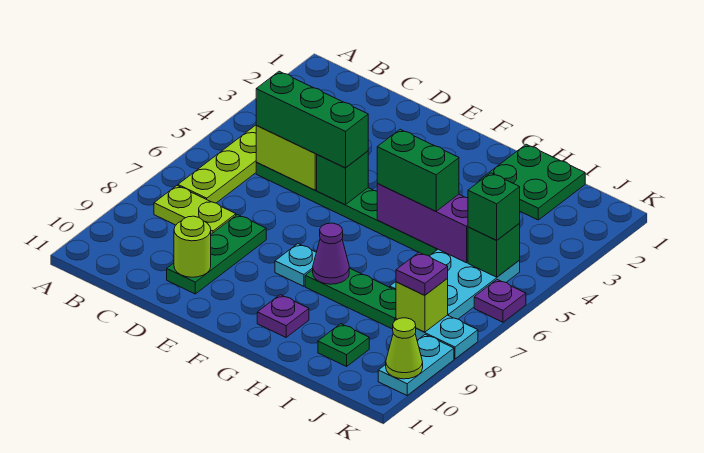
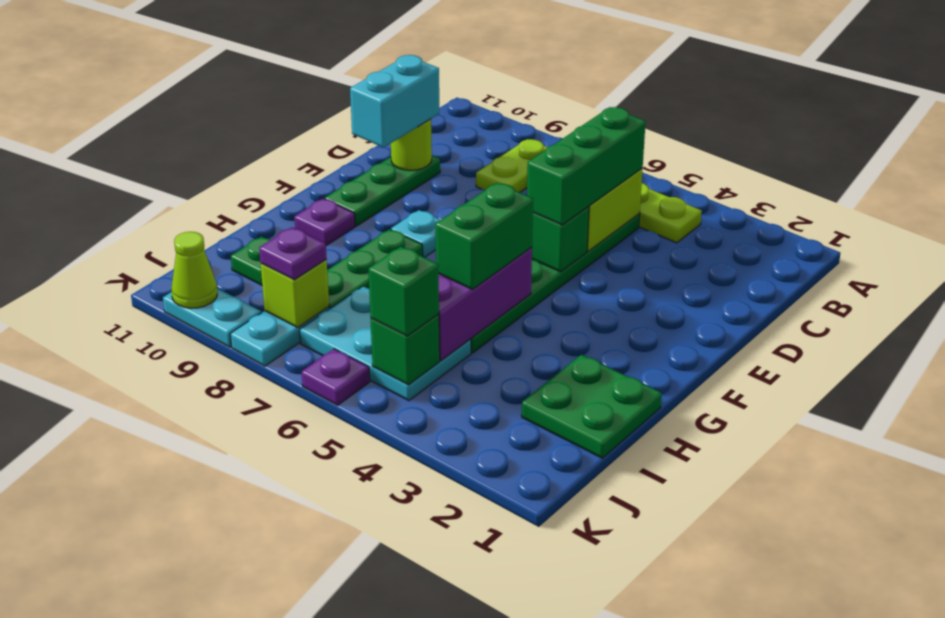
green plate D8:D10 level 1 -> green plate D10:F10 level 1
none -> cyan brick D10:E10 level 3
purple cone G8 level 2 -> none

